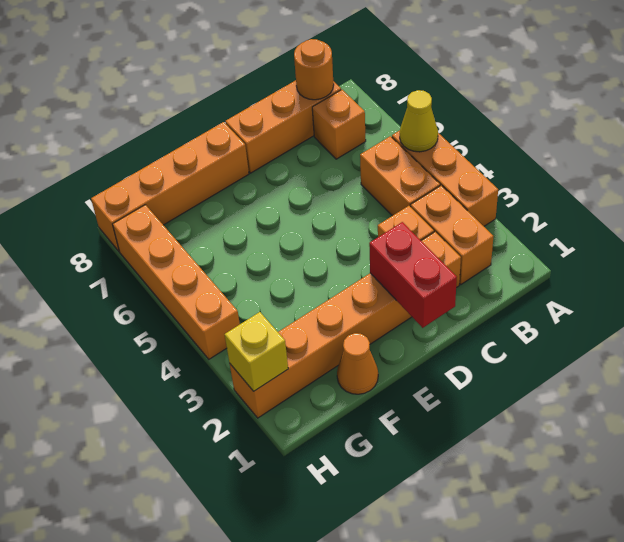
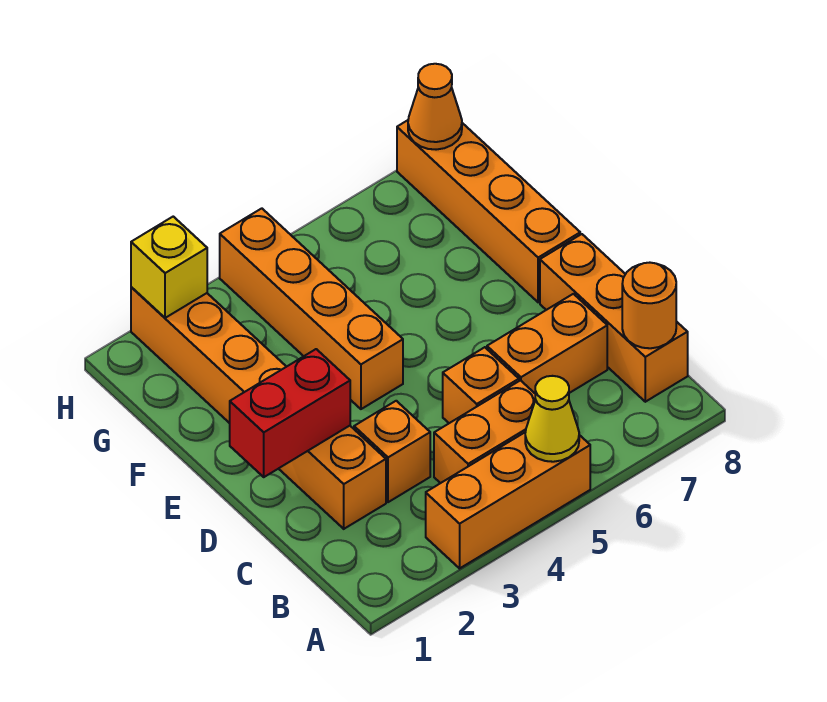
orange brick B2:B3 level 1 -> orange brick C6:C7 level 1
orange brick B7 level 1 -> orange brick C5 level 1
orange cone F1 level 1 -> orange cone H8 level 2
orange brick H4:H7 level 1 -> orange brick E4:H4 level 1

